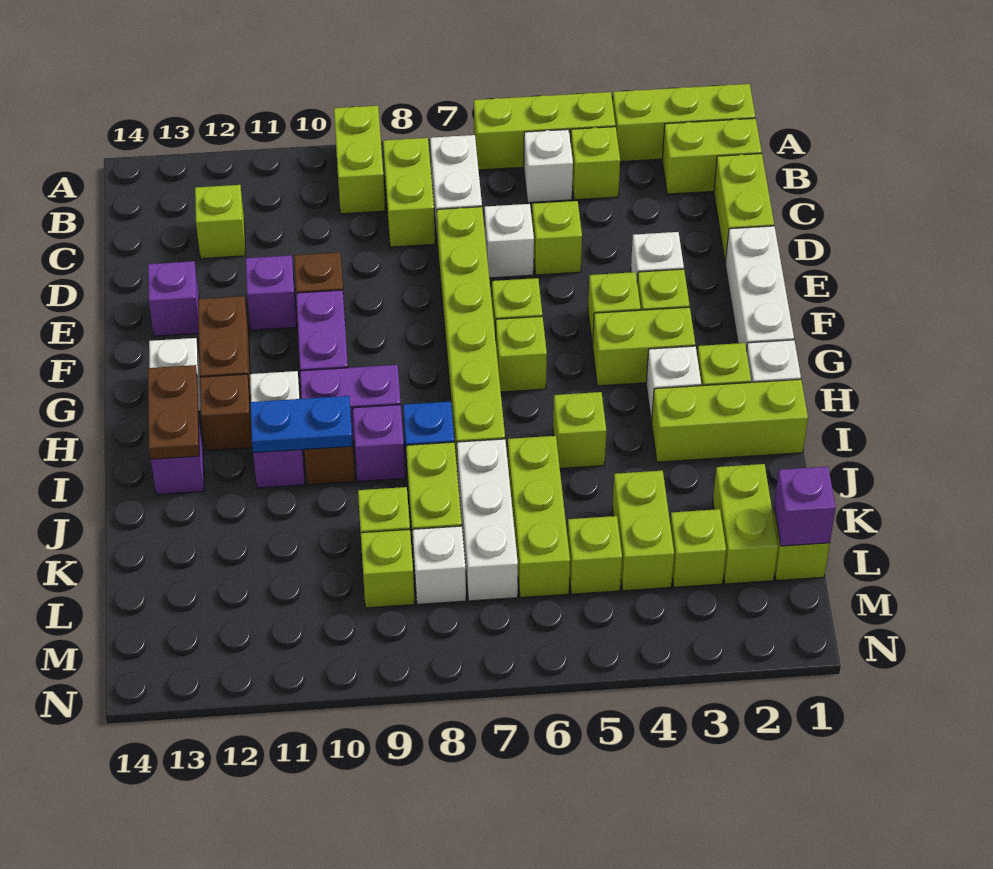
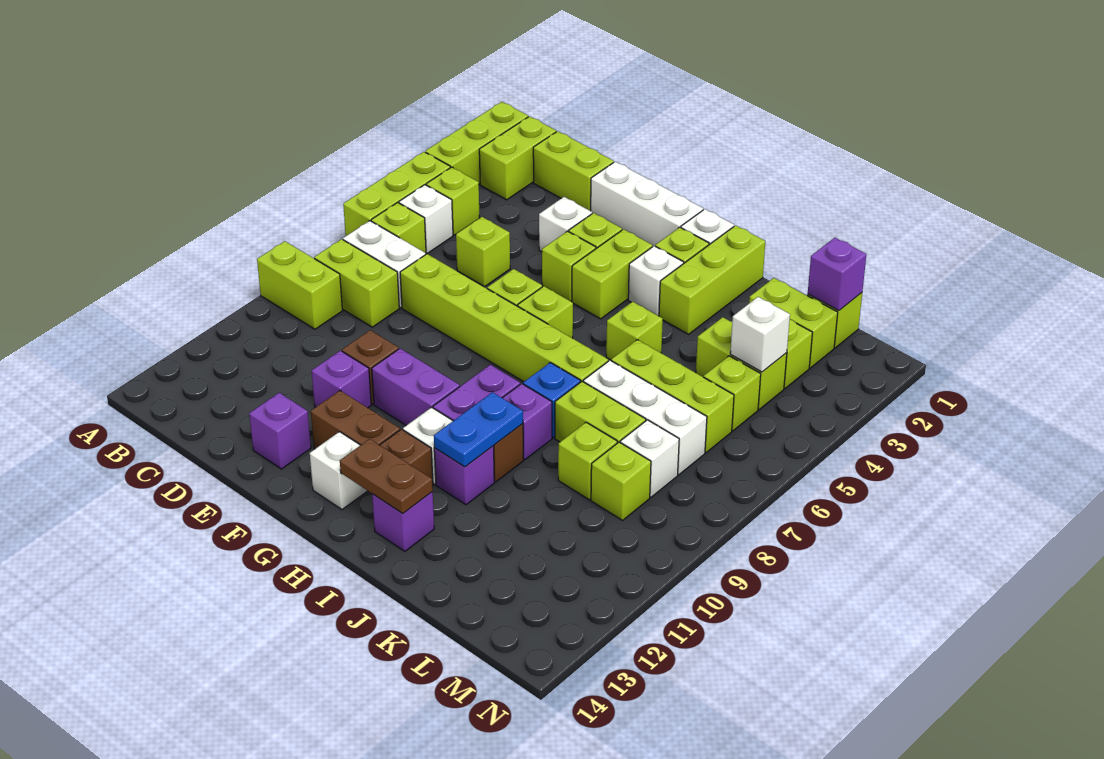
lime brick C12 level 1 -> lime brick B6 level 1
white brick D6 level 1 -> white brick L4 level 2

